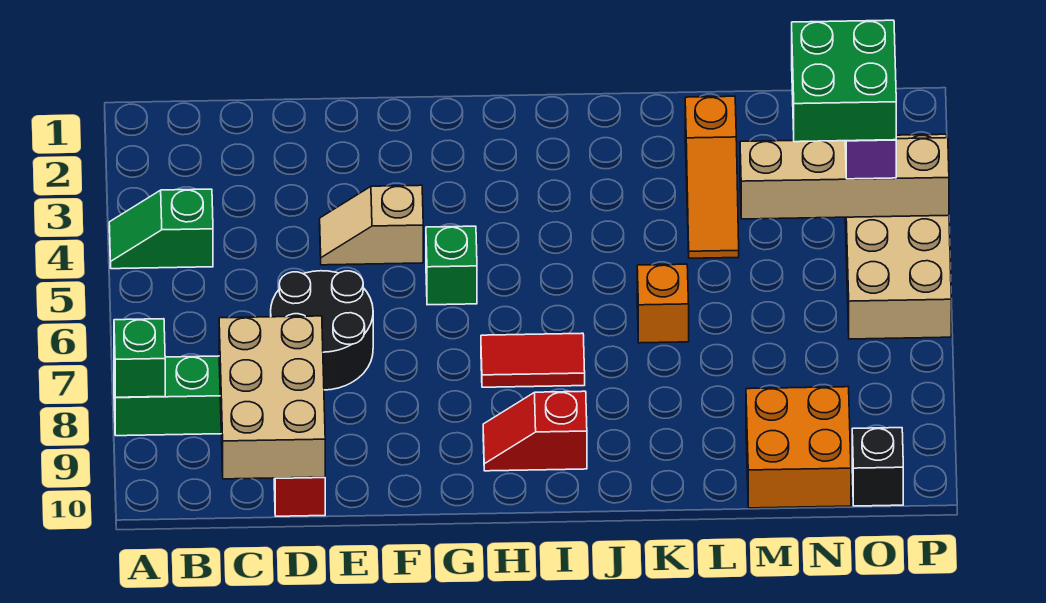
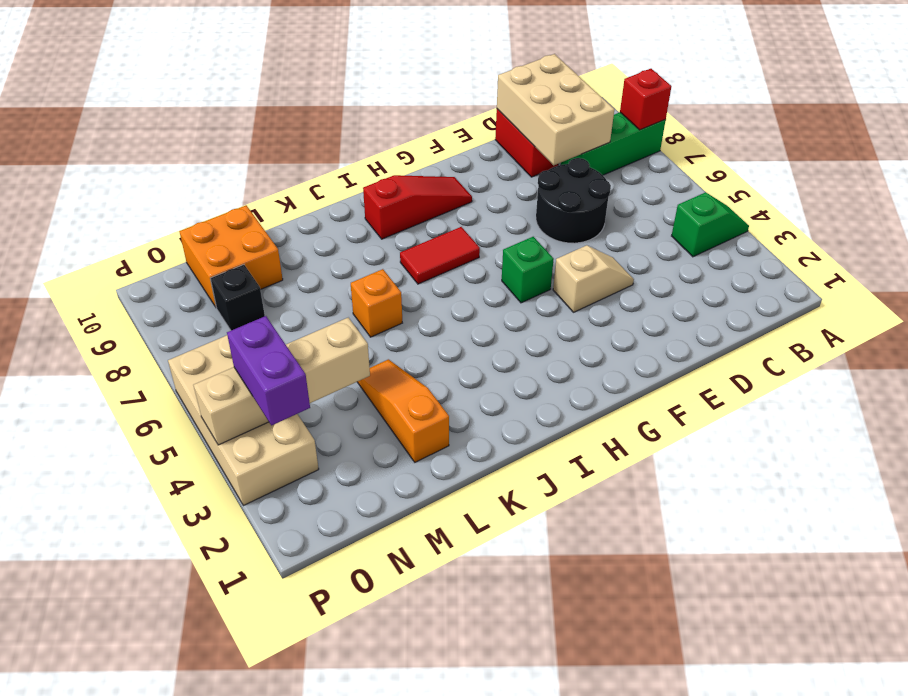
green brick A8 level 2 -> red brick A8 level 2
red slope H9:I9 level 1 top I -> red slope G9:I9 level 1 top I
green brick N3:O4 level 4 -> none
black brick O10 level 1 -> black brick N8 level 1

